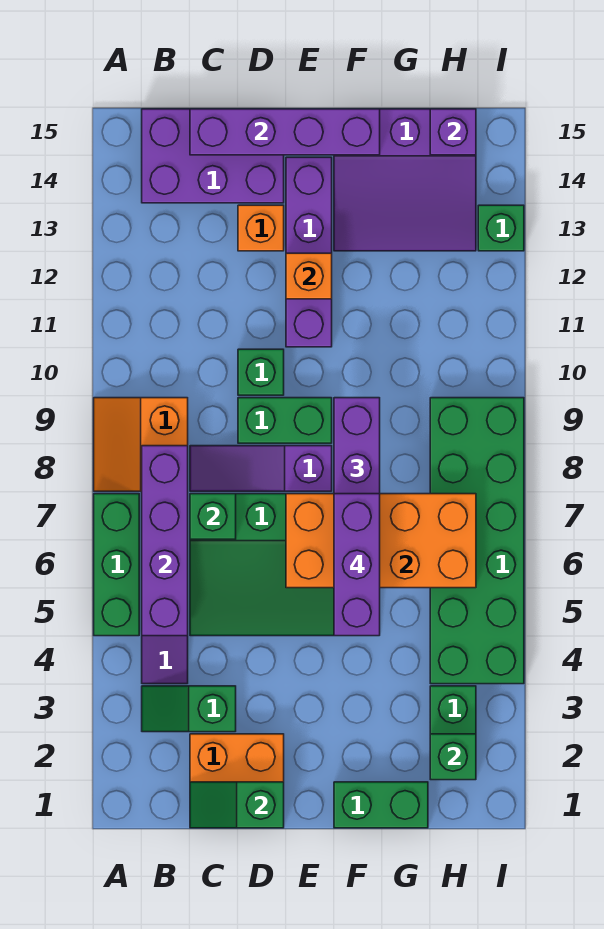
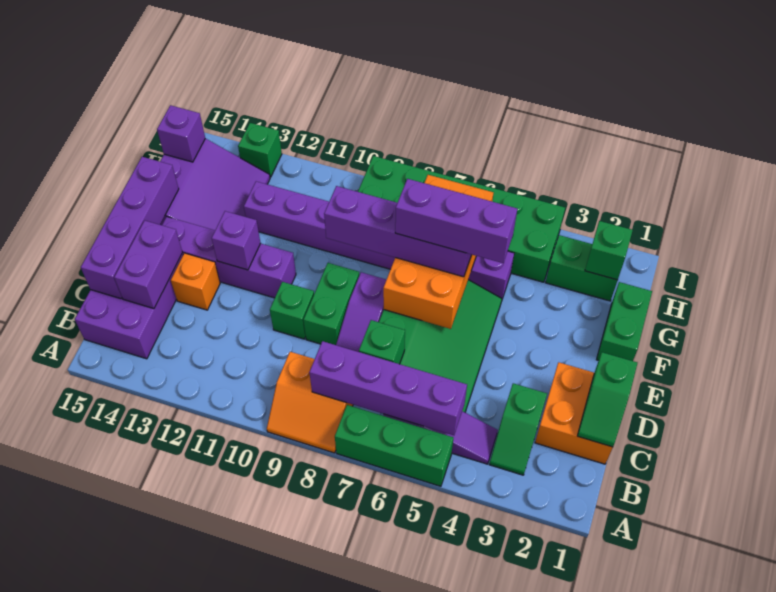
none -> purple brick C14:D14 level 2
orange brick E12 level 2 -> purple brick E12 level 2
none -> purple brick G5:G12 level 1

